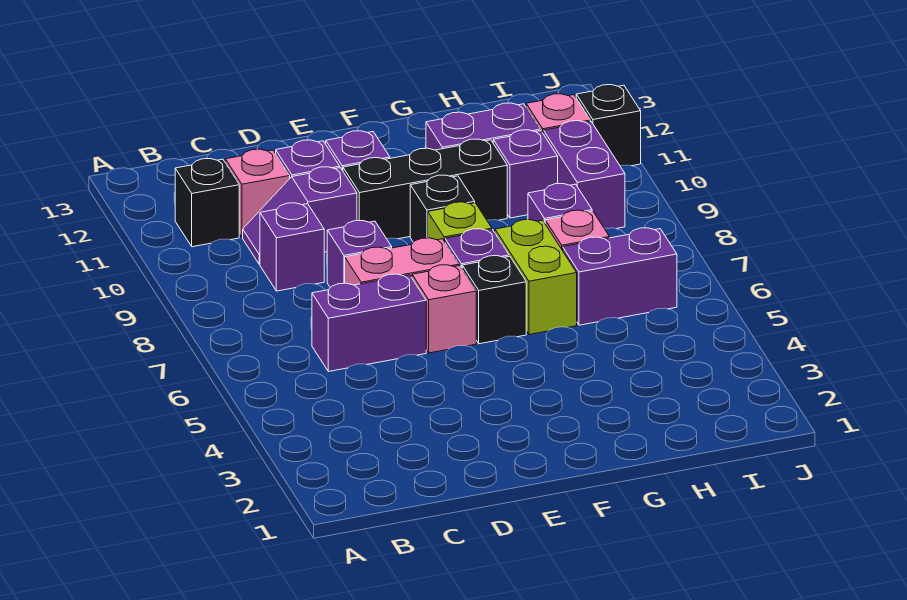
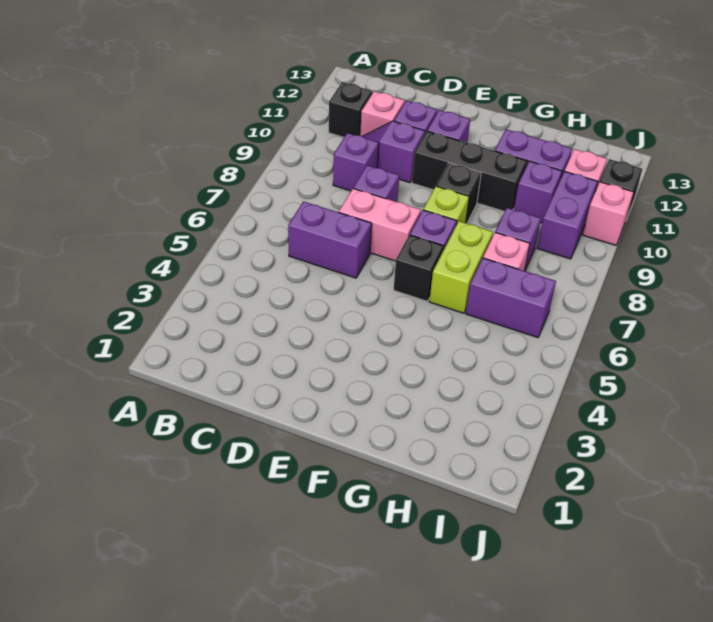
pink brick E6 level 1 -> pink brick J10 level 1

